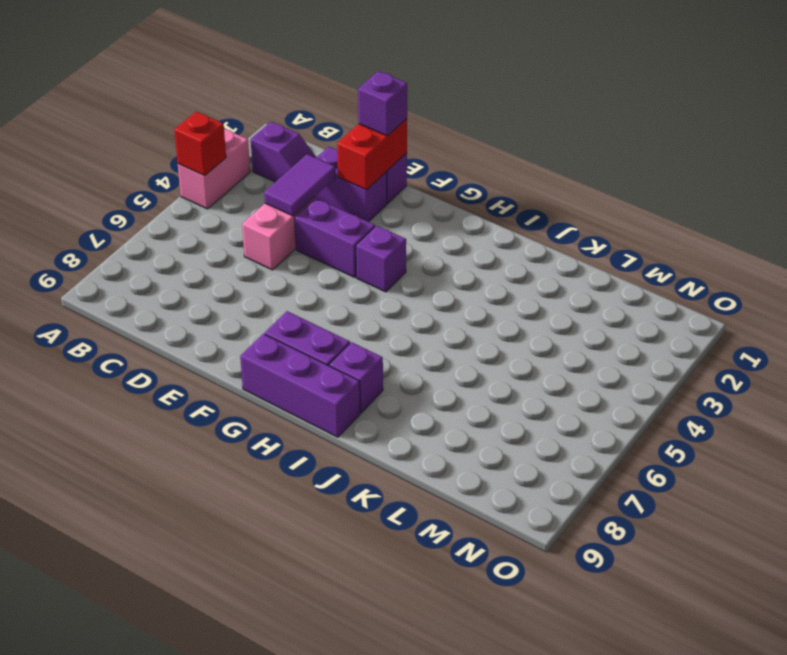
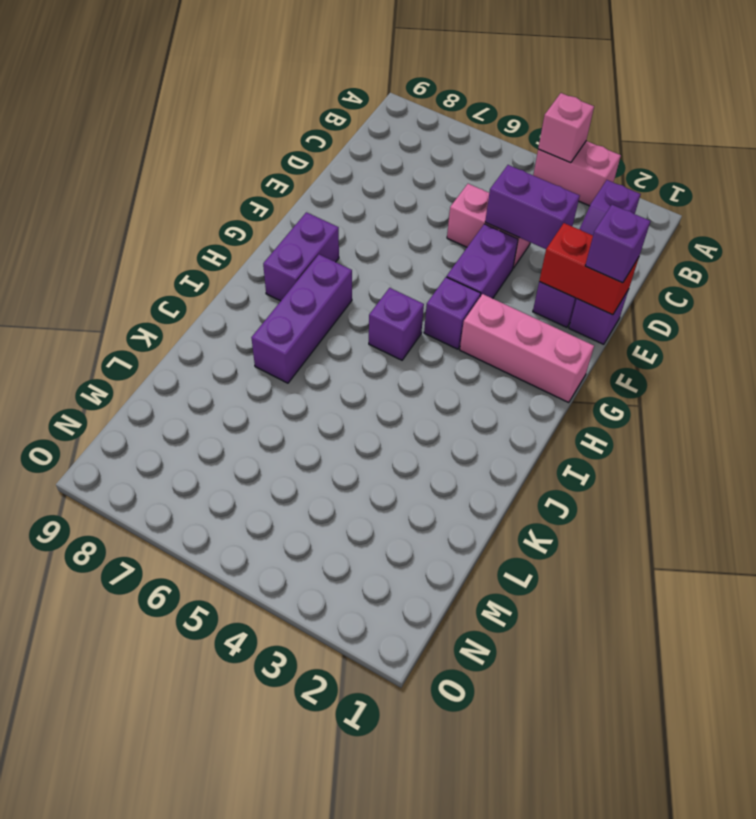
red brick A4 level 2 -> pink brick A4 level 2
purple tile D3:D4 level 2 -> purple brick D3:D4 level 2
none -> pink brick G1:G3 level 1
purple brick G9:I9 level 1 -> purple brick H7:J7 level 1
purple brick I8 level 1 -> purple brick H5 level 1

